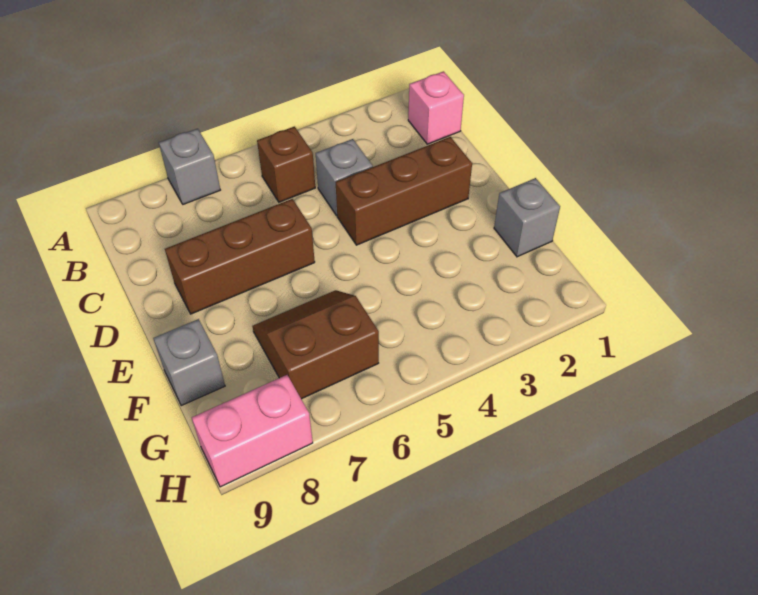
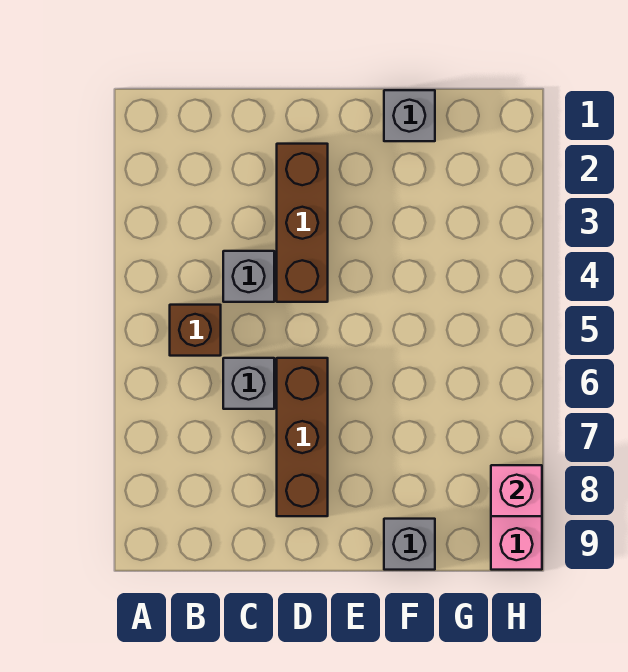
grey brick A7 level 1 -> grey brick C6 level 1
pink brick B1 level 1 -> pink brick H8 level 2
brown slope F6:G7 level 1 top G -> none

